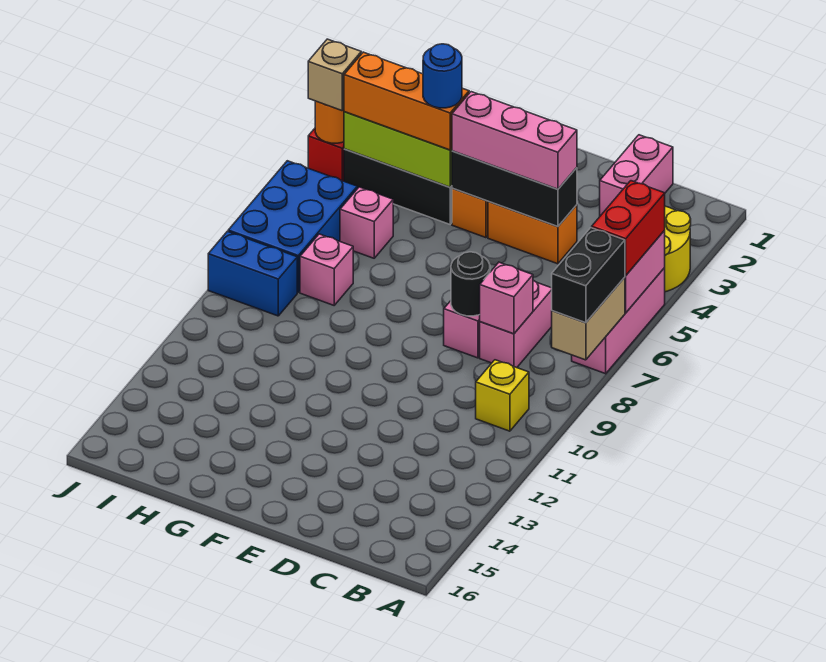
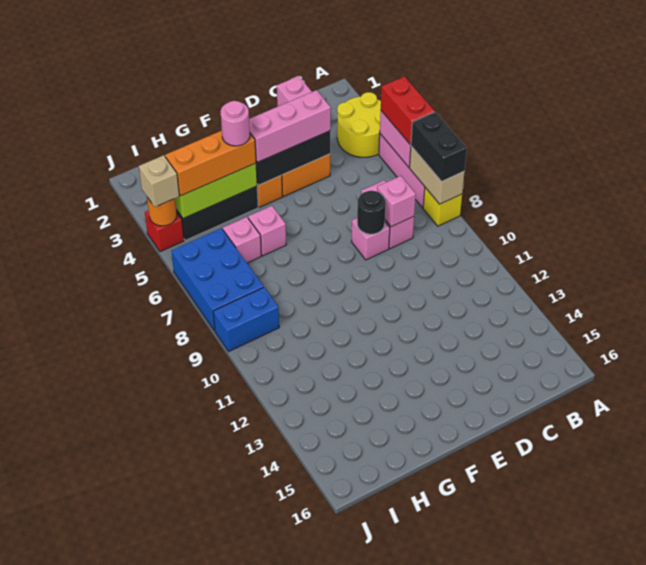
yellow brick B10 level 1 -> yellow brick A8 level 1
blue round brick G4 level 4 -> pink round brick G4 level 4
pink brick H8 level 1 -> pink brick G6 level 1

